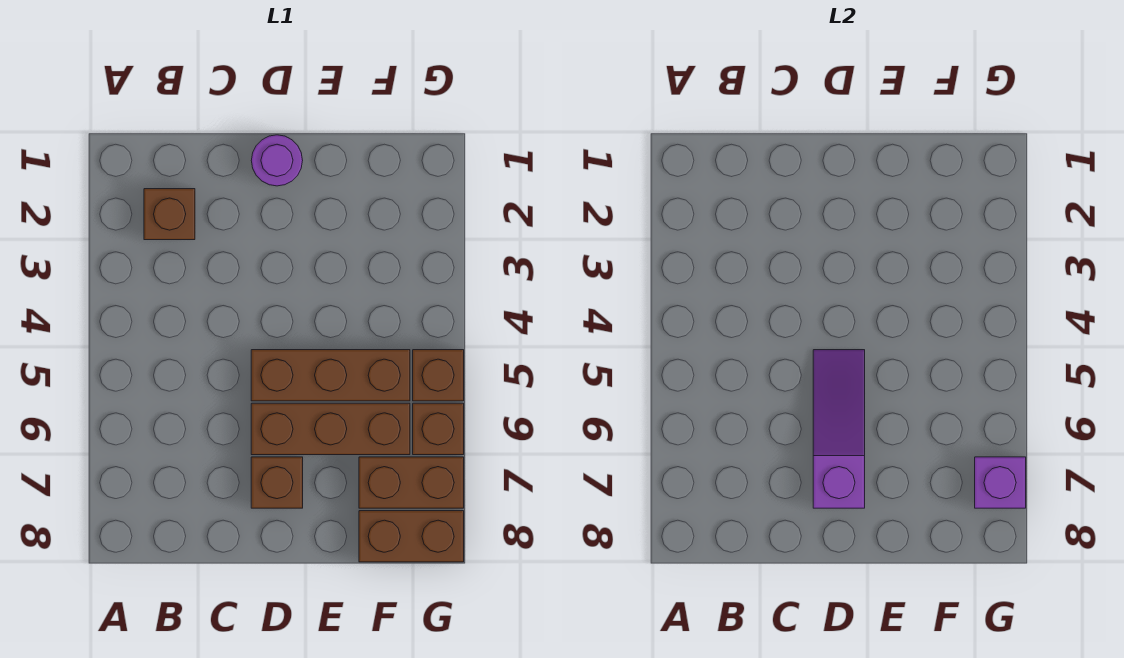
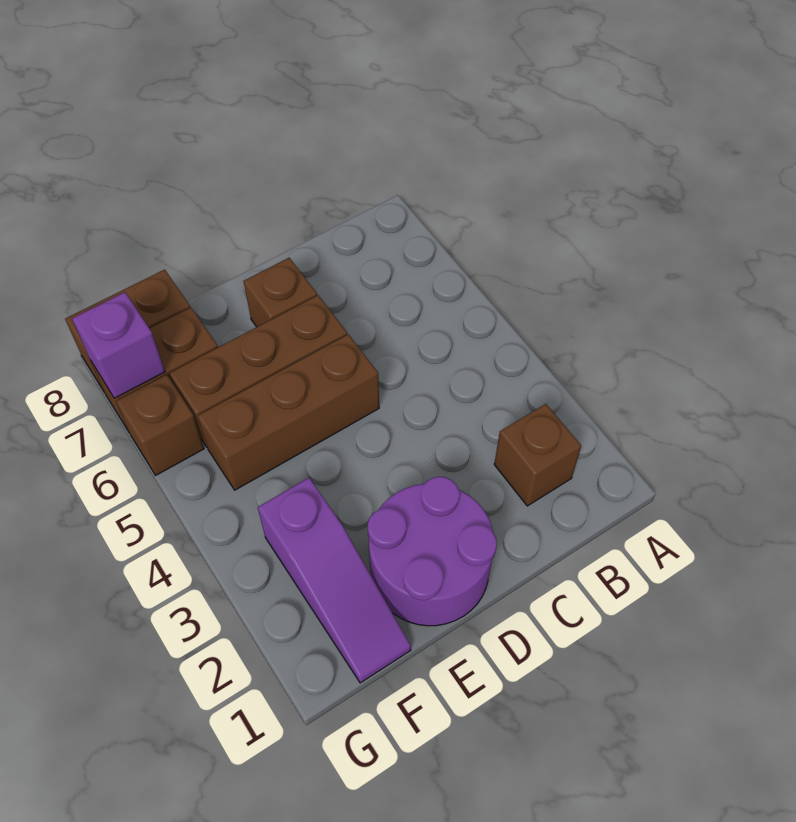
purple round brick D1 level 1 -> purple round brick D1:E2 level 1
purple slope D5:D7 level 2 top 7 -> purple slope F1:F3 level 1 top 3
brown brick G5 level 1 -> none

